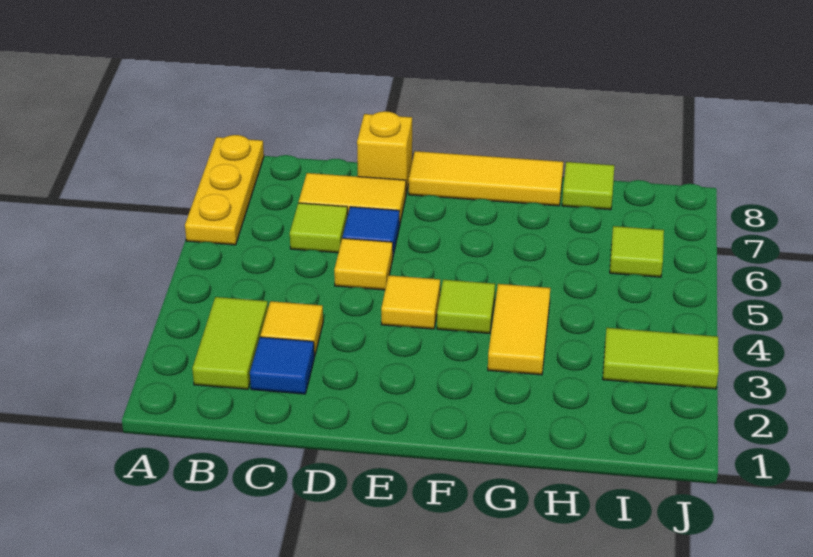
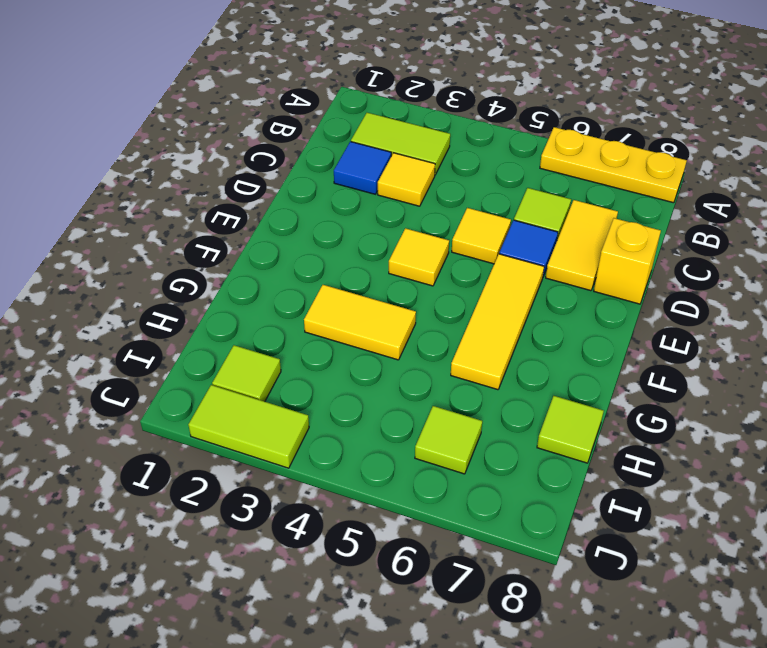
yellow tile E8:G8 level 1 -> yellow tile E6:G6 level 1
lime tile F4 level 1 -> lime tile I2 level 1
lime tile I3:J3 level 1 -> lime tile J2:J3 level 1

